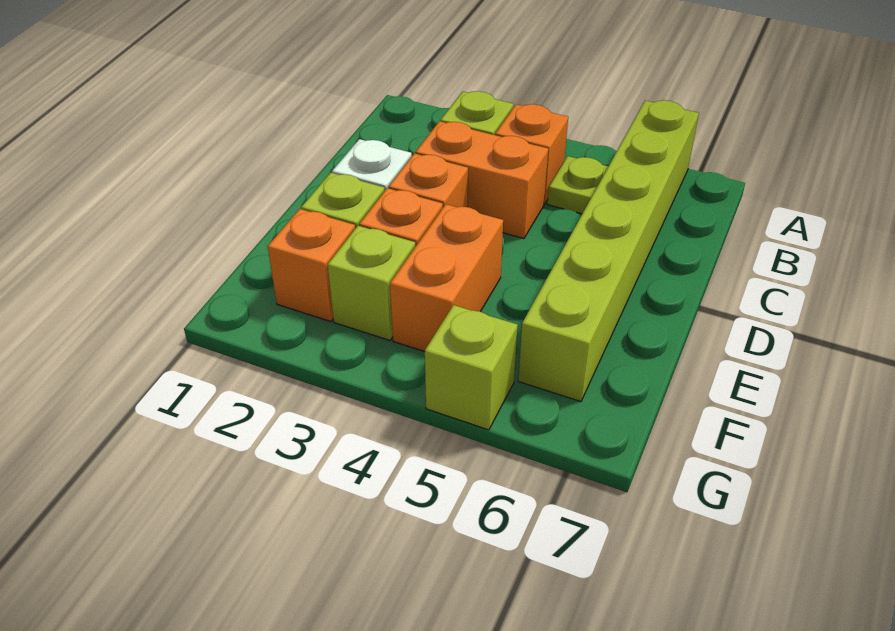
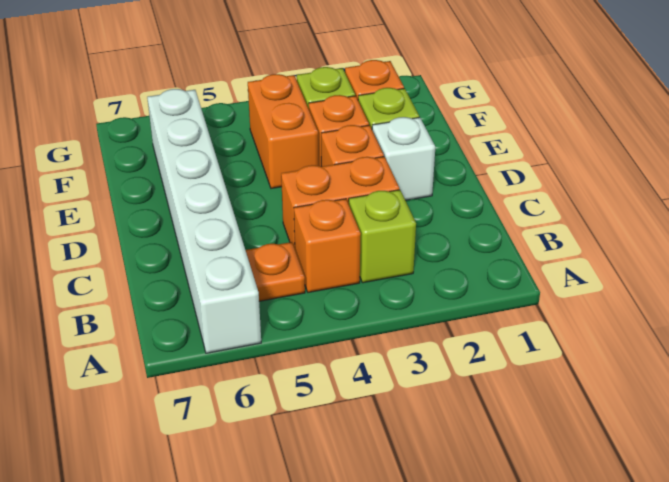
lime brick A6:F6 level 1 -> white brick A6:F6 level 1
lime plate B5 level 1 -> orange plate B5 level 1
lime brick G5 level 1 -> none

